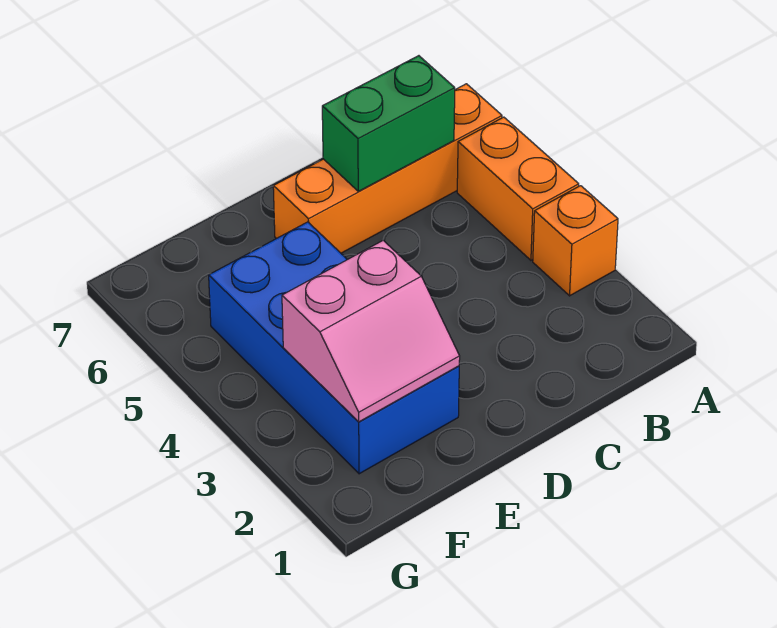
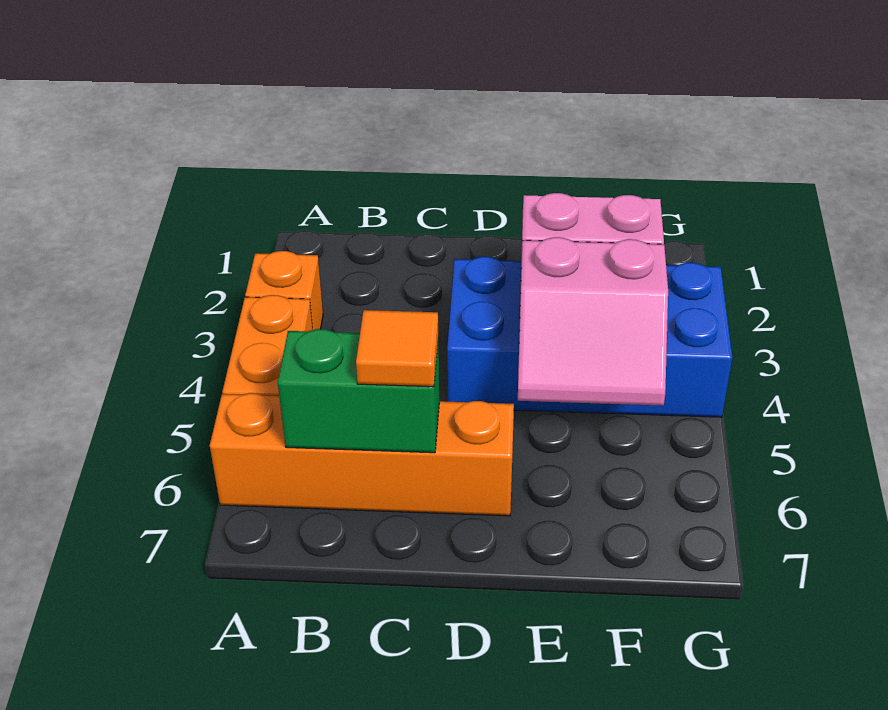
none -> orange tile C6 level 3
blue brick E2:F5 level 1 -> blue brick D3:G4 level 1
none -> pink slope E4:F5 level 2 top 4

